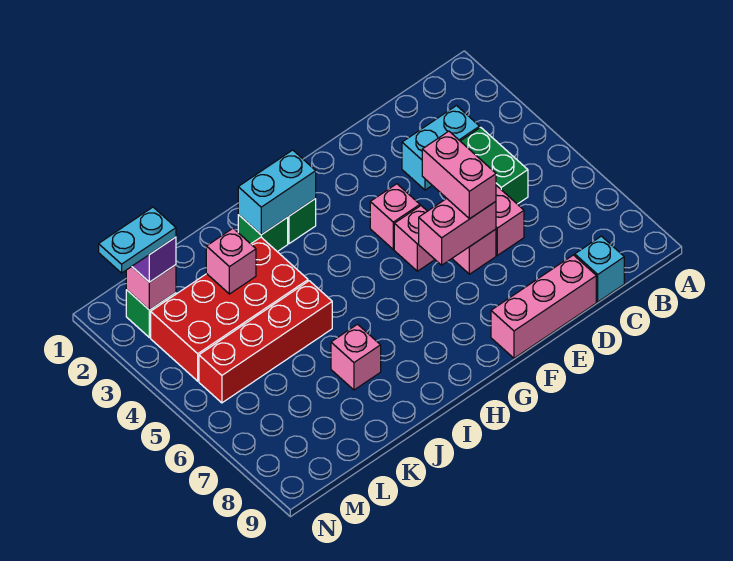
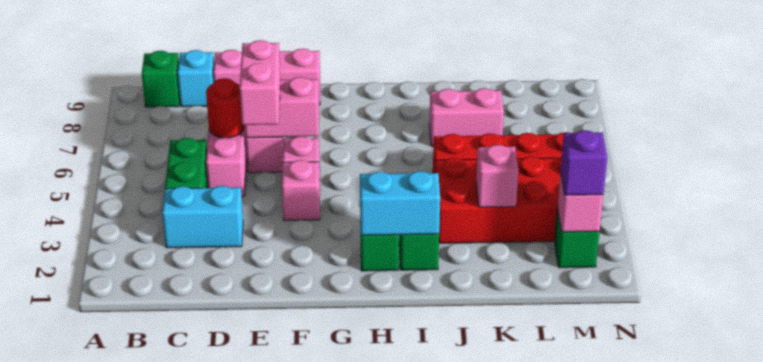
none -> green brick B9 level 1
none -> red round brick D6 level 2
pink brick J7 level 1 -> pink brick J7:K7 level 1
cyan plate M2:N2 level 4 -> none

